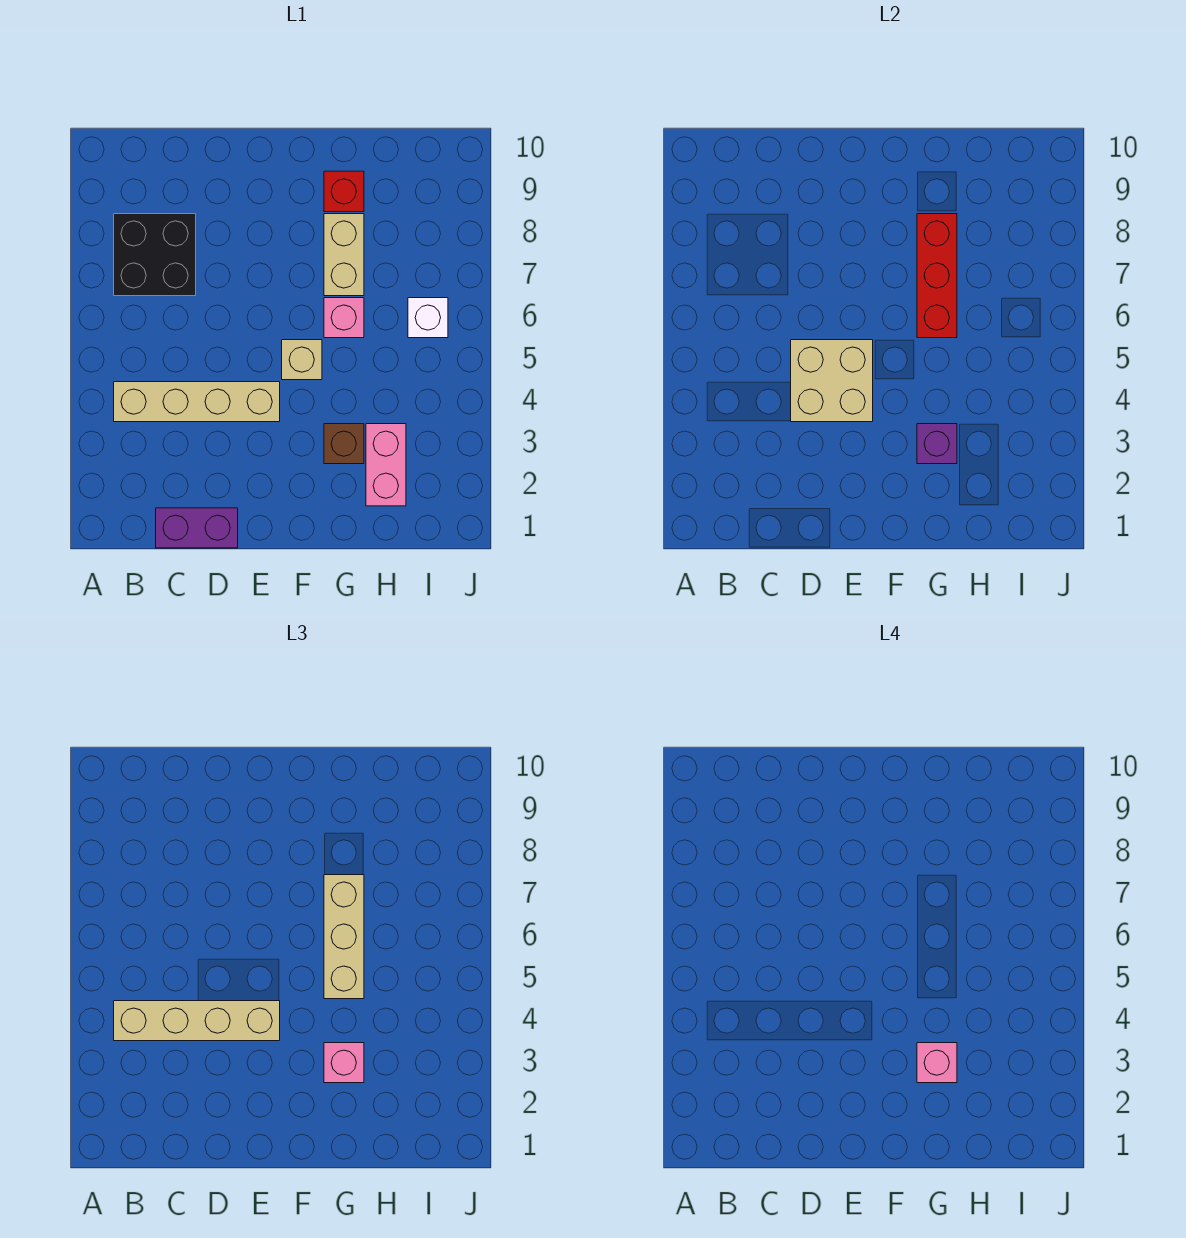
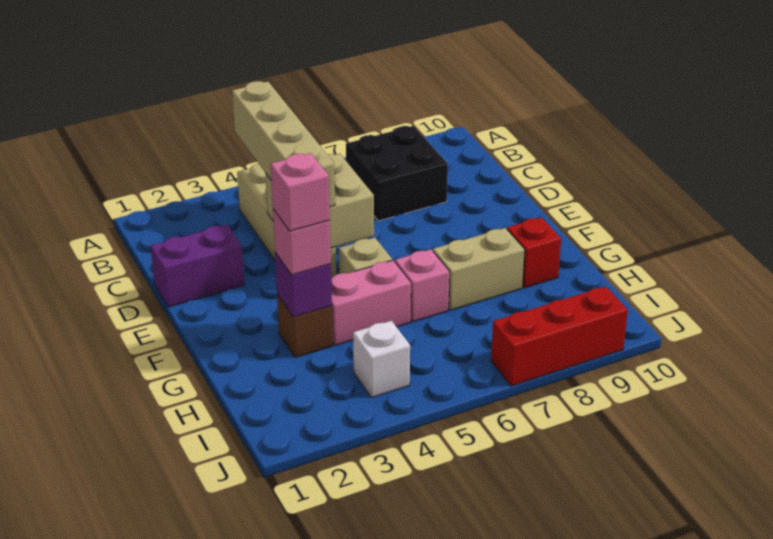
purple brick C1:D1 level 1 -> purple brick D1:D2 level 1
tan brick G5:G7 level 3 -> none
red brick G6:G8 level 2 -> red brick J7:J9 level 1
pink brick H2:H3 level 1 -> pink brick G4:G5 level 1
white brick I6 level 1 -> white brick I4 level 1

